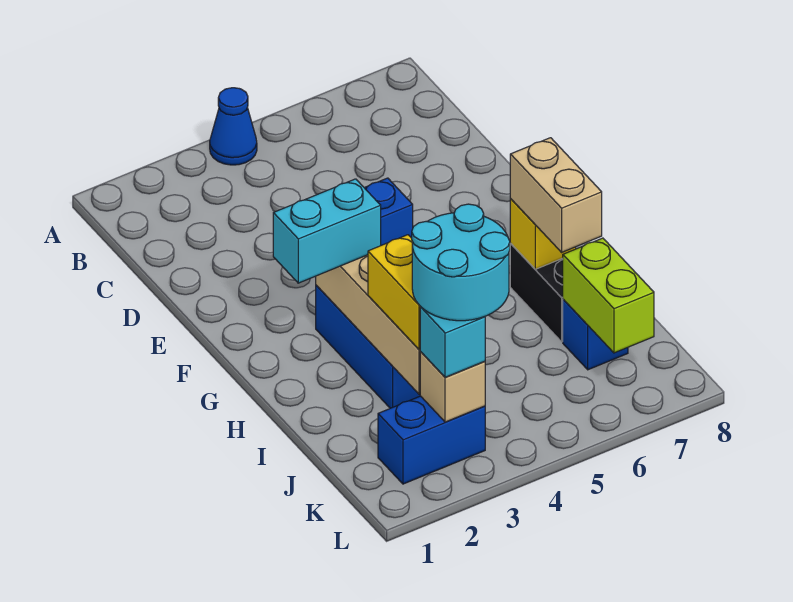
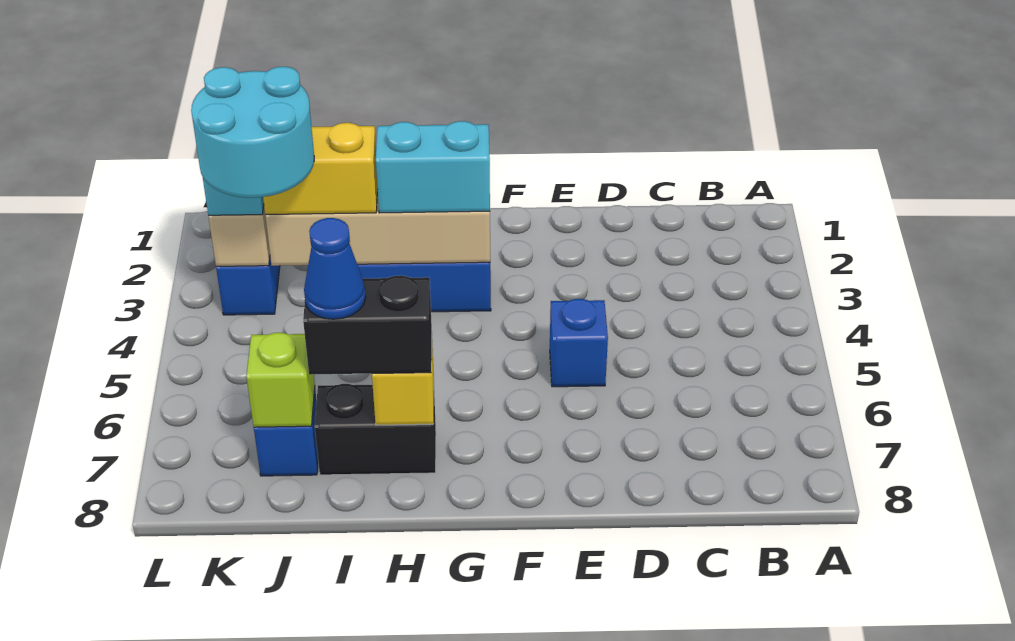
blue cone A4 level 1 -> blue cone I7 level 4
cyan brick G2:G3 level 3 -> cyan brick G3:H3 level 3
tan brick H7:I7 level 3 -> black brick H7:I7 level 3
lime brick J7:K7 level 2 -> lime brick J7 level 2

